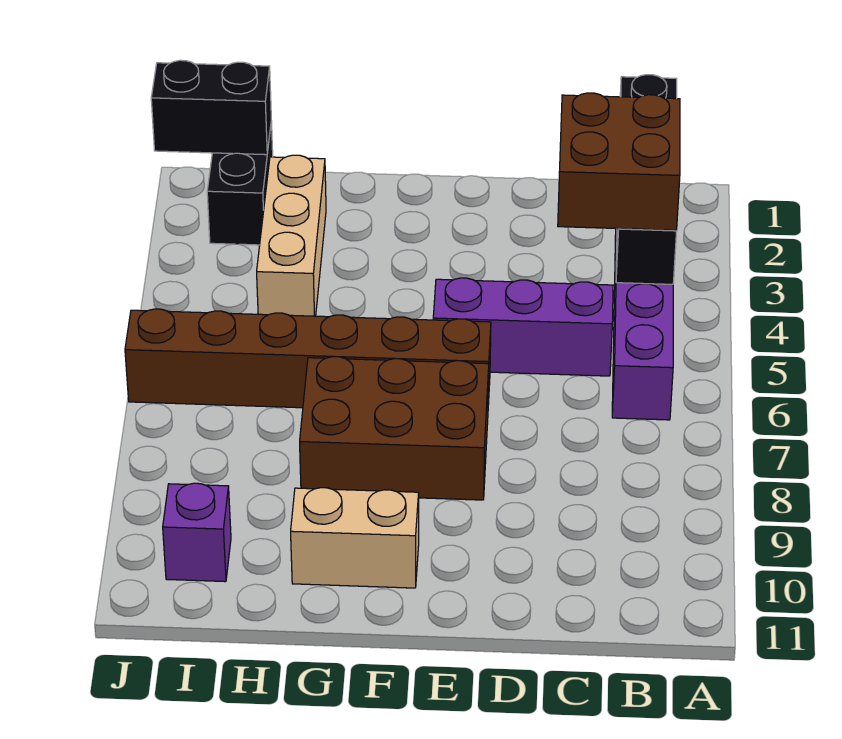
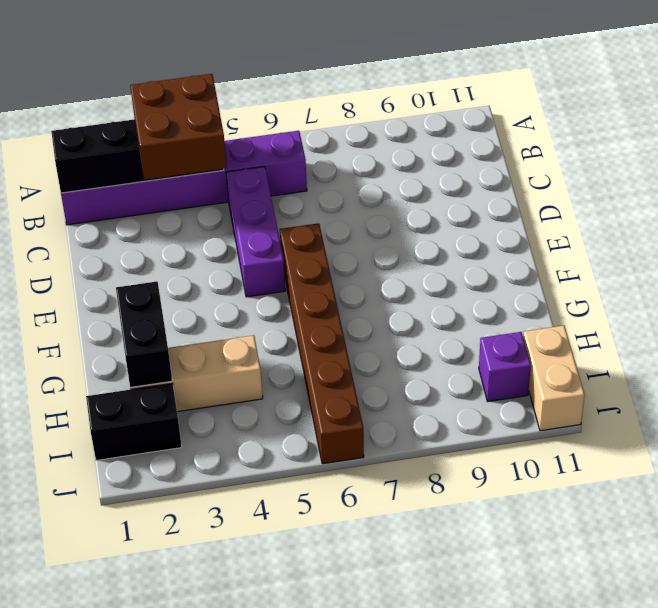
brown brick E7:G8 level 1 -> none
tan brick F10:G10 level 1 -> tan brick I11:J11 level 1
black brick I1:J1 level 2 -> black brick G2:H2 level 2

